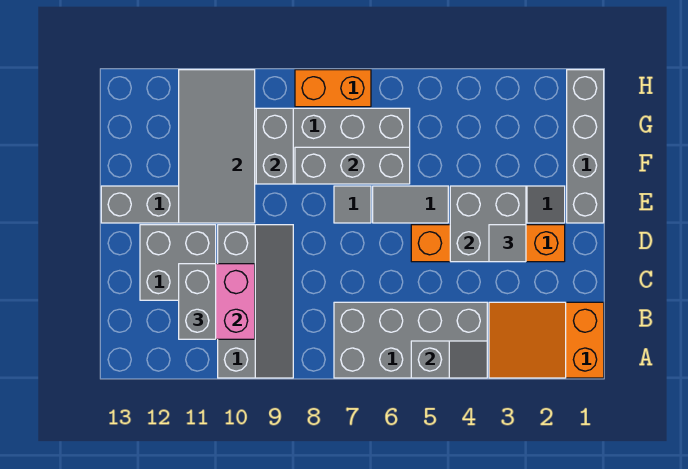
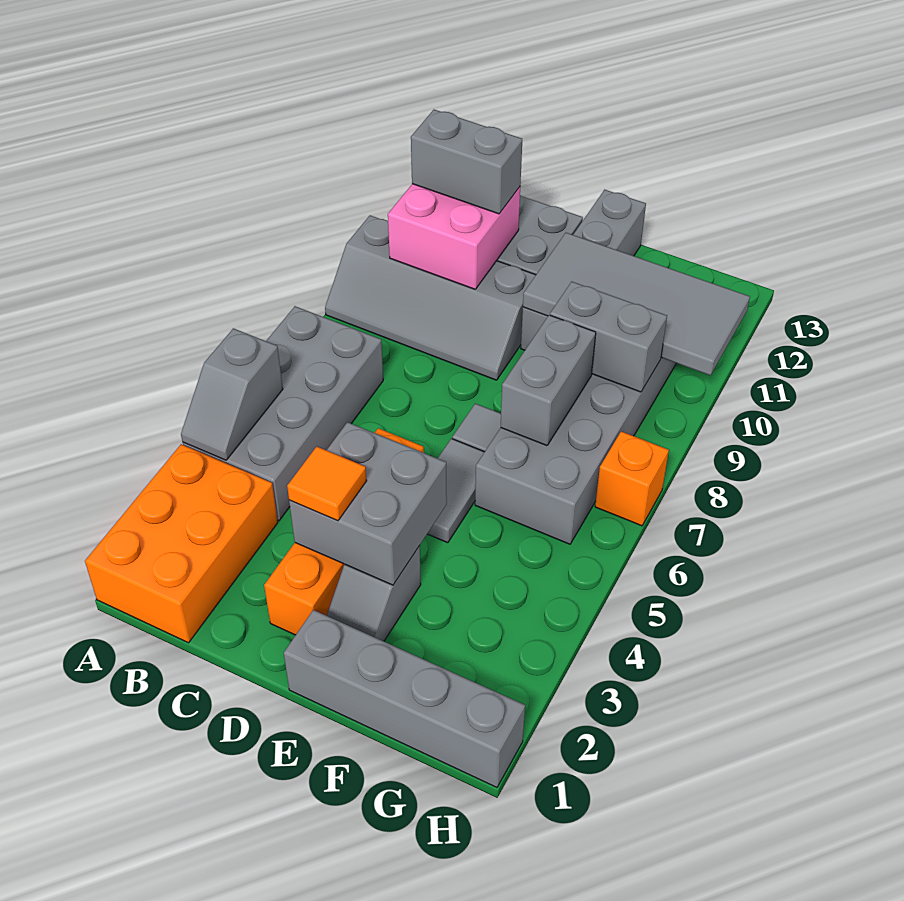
orange slope A1:B3 level 1 top 1 -> orange brick A1:B3 level 1
grey tile D3 level 3 -> orange tile D3 level 3
grey brick F6:F8 level 2 -> grey brick F7:F8 level 2
orange brick H7:H8 level 1 -> orange brick H7 level 1

